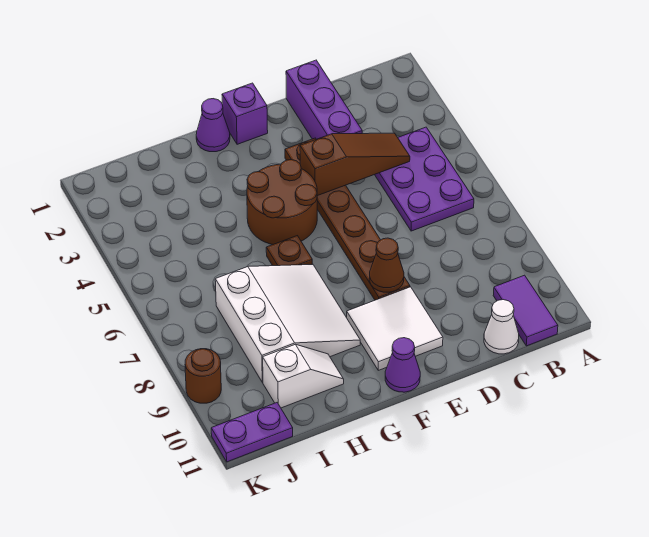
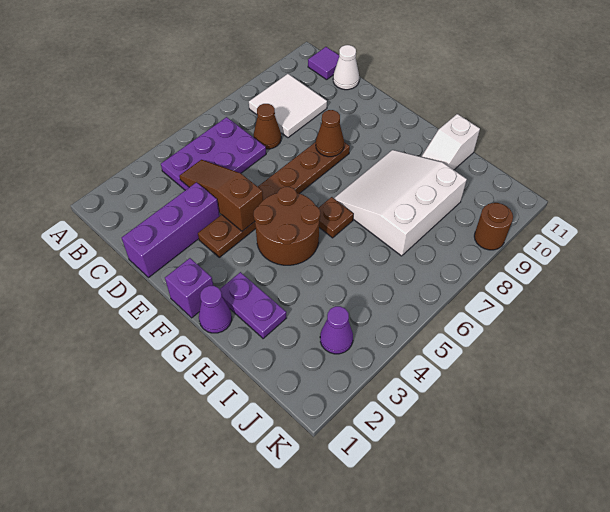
purple tile B10:B11 level 1 -> purple tile B11 level 1
none -> brown cone C7 level 1
white tile E9:F10 level 1 -> white tile B8:C9 level 1
purple cone F11 level 1 -> purple cone J3 level 1
white slope H10:I10 level 1 top I -> white slope H10:H11 level 1 top 11
purple plate J11:K11 level 1 -> purple plate G2:H2 level 1

